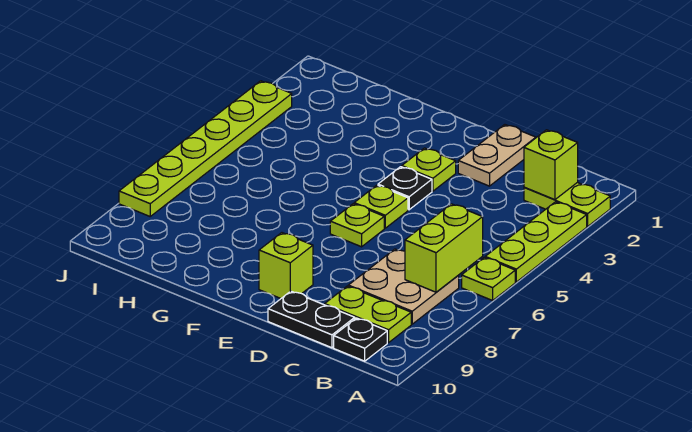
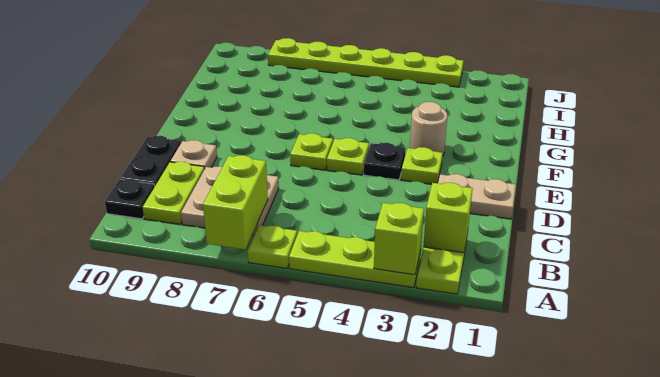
lime brick B6:B7 level 2 -> lime brick A7:B7 level 2
none -> tan plate D9 level 1
lime brick E9 level 1 -> lime brick A3 level 2
none -> tan round brick F3 level 1

